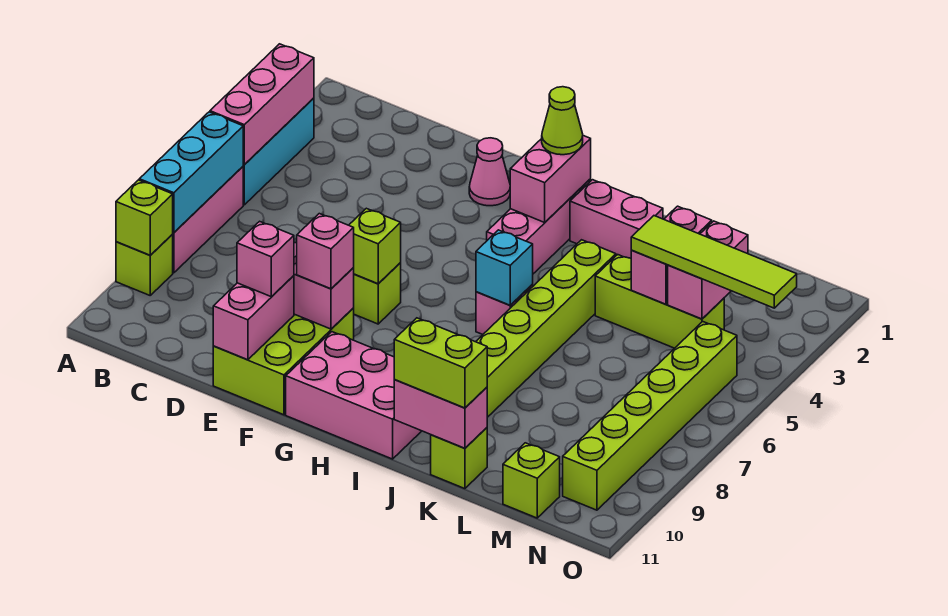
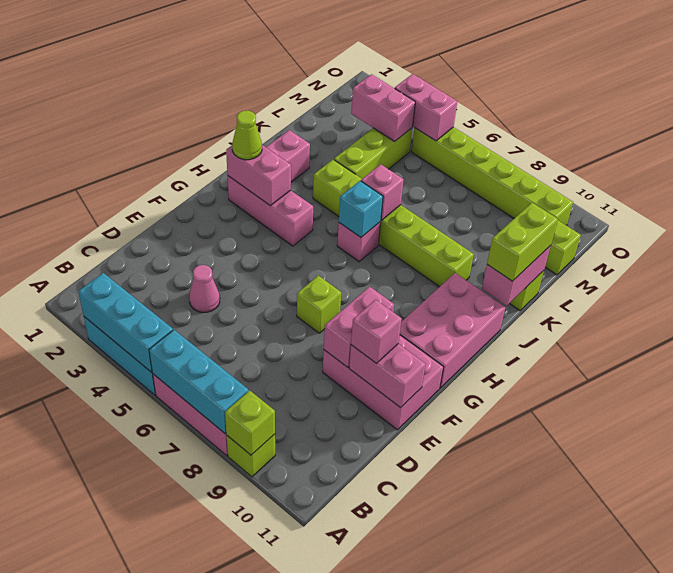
pink brick A3:A5 level 2 -> cyan brick A3:A5 level 2
lime brick E9:F11 level 1 -> pink brick E9:F11 level 1
pink cone F2 level 1 -> pink cone D4 level 1
lime brick F7 level 2 -> none
pink brick F9 level 3 -> pink brick J6 level 2
pink brick L3:L4 level 2 -> pink brick N4:N5 level 2
lime tile L4:O4 level 3 -> none

